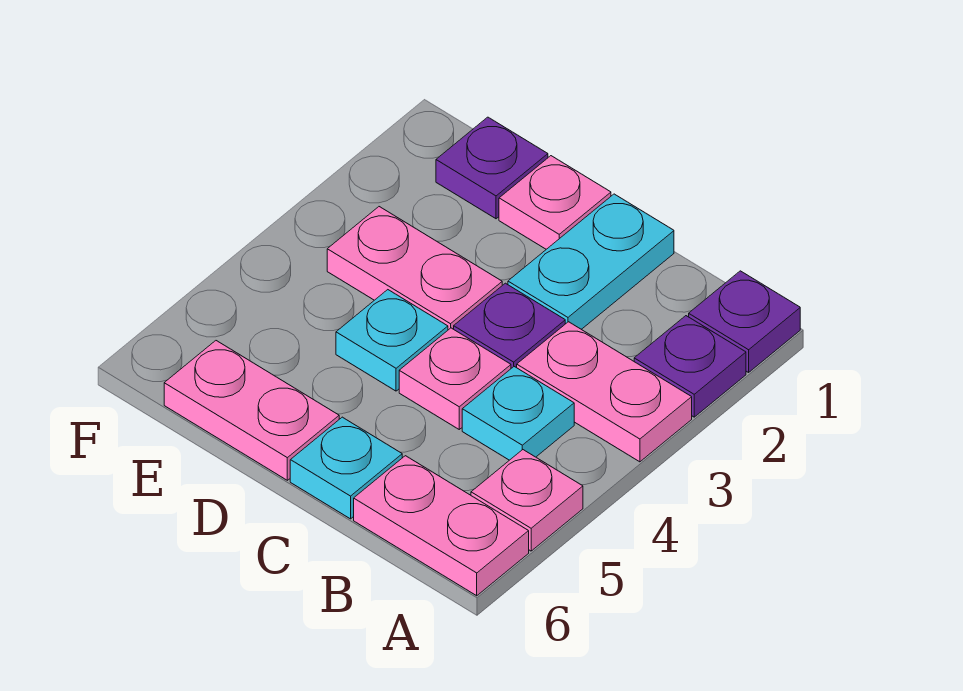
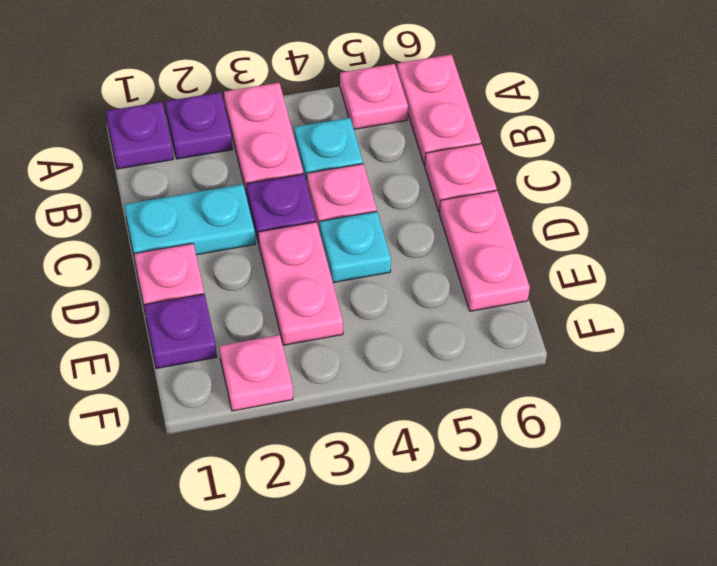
cyan plate C6 level 1 -> pink plate C6 level 1
none -> pink plate F2 level 1

